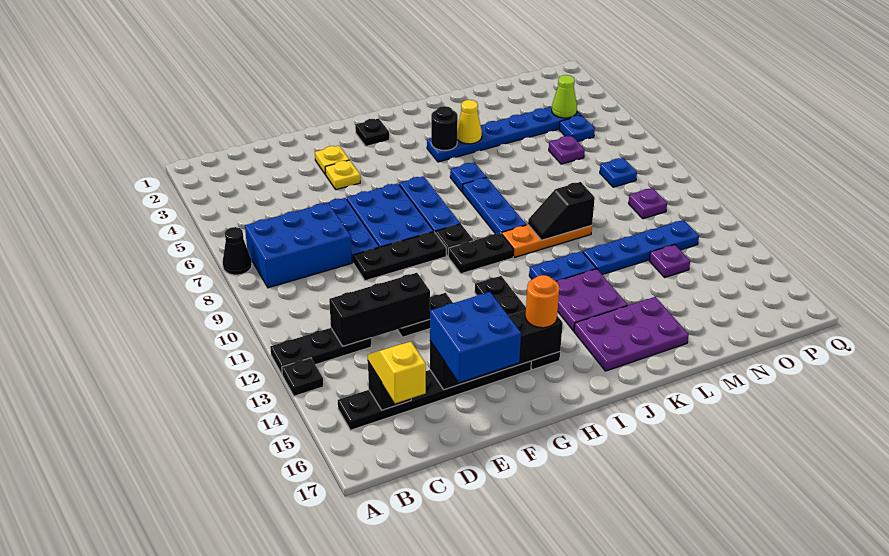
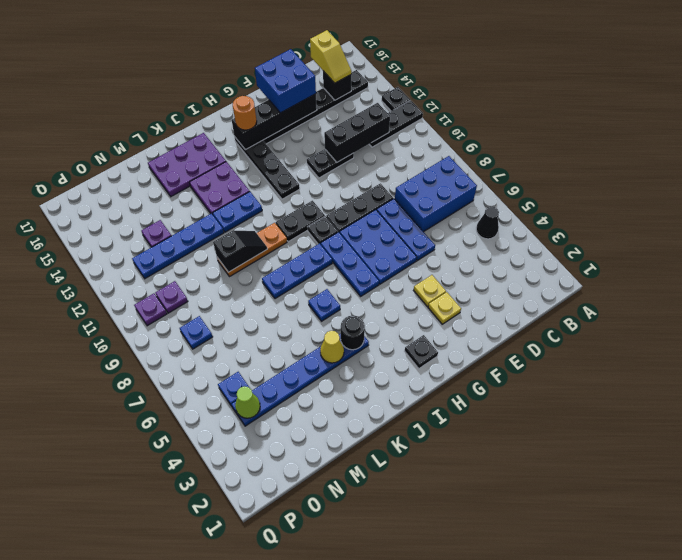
black cone A7 level 1 -> black cone B5 level 1
blue plate J7:J9 level 1 -> blue plate I8:K8 level 1
purple plate N6 level 1 -> purple plate P10 level 1

